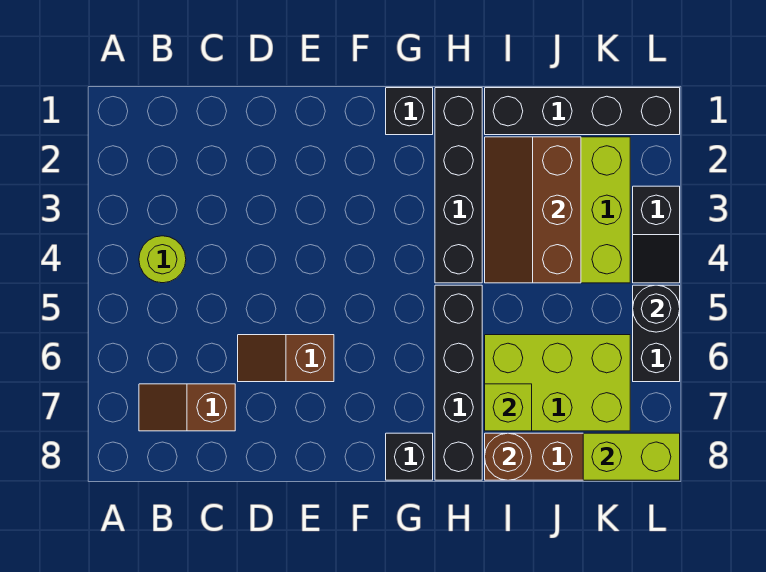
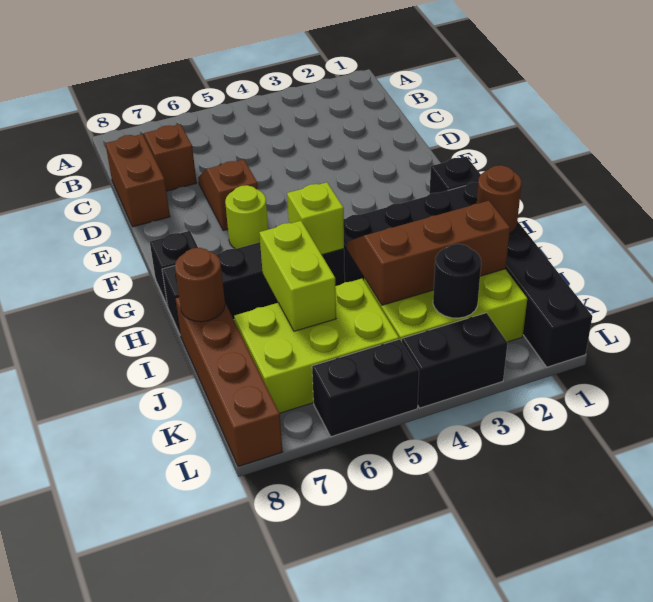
lime round brick B4 level 1 -> lime round brick F6 level 1
none -> brown brick C8:D8 level 1
none -> brown round brick I1 level 2
lime brick I6:K7 level 1 -> lime brick J5:K7 level 1
lime brick I7 level 2 -> lime brick H5 level 2
lime brick K8:L8 level 2 -> lime brick I6:J6 level 2
black slope L3:L4 level 1 top 3 -> black brick L3:L4 level 1
black round brick L5 level 2 -> black round brick K3 level 2

